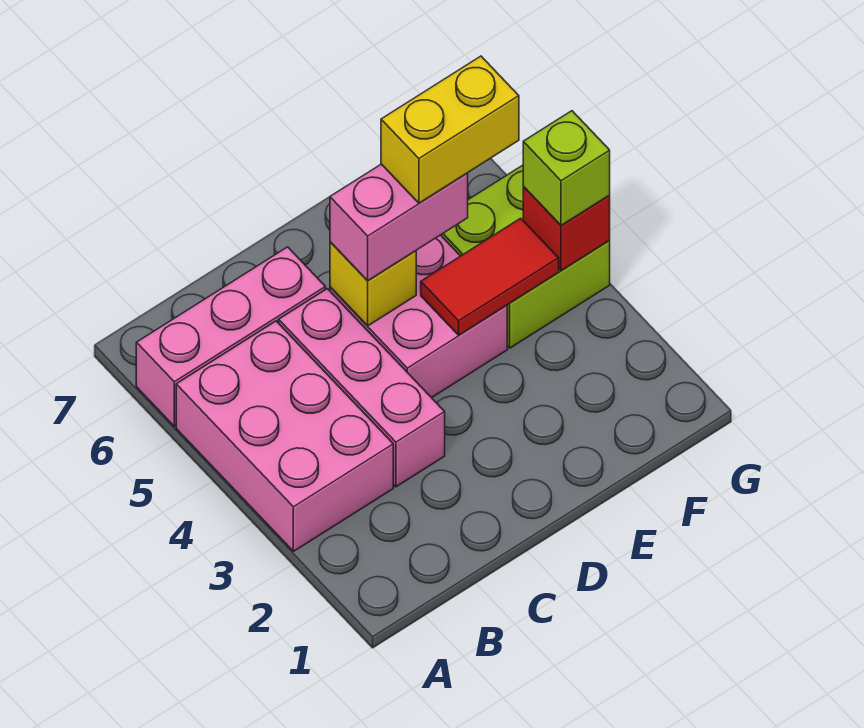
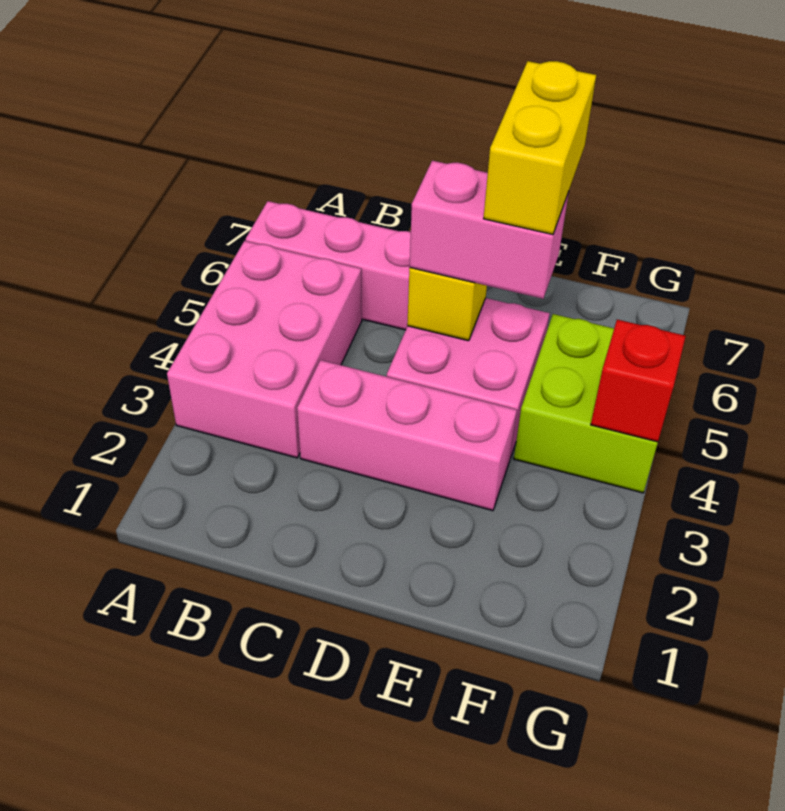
pink brick C3:C5 level 1 -> pink brick C3:E3 level 1
red tile E4:F4 level 2 -> none
yellow brick E5:F5 level 4 -> yellow brick E5:E6 level 4
lime brick G4 level 3 -> none

